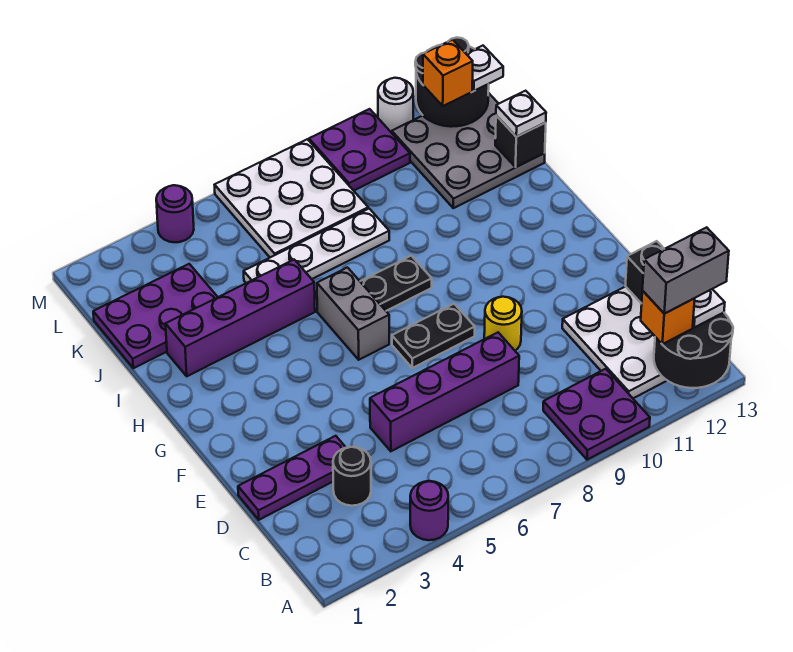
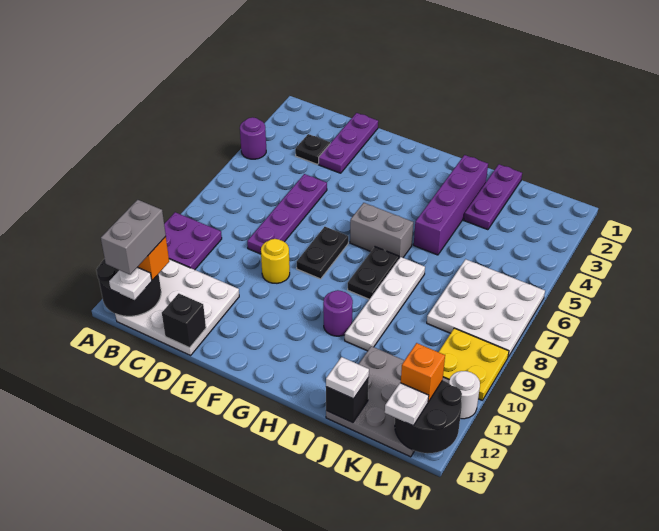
black round brick C3 level 1 -> black plate C3 level 1
purple brick D5:D8 level 1 -> purple plate D5:D8 level 1
purple plate J1:K3 level 1 -> purple plate J1:J3 level 1
white plate J5:J8 level 1 -> white plate I7:I10 level 1
purple plate L9:M10 level 1 -> yellow plate L9:M10 level 1
purple round brick M4 level 1 -> purple round brick H10 level 1

